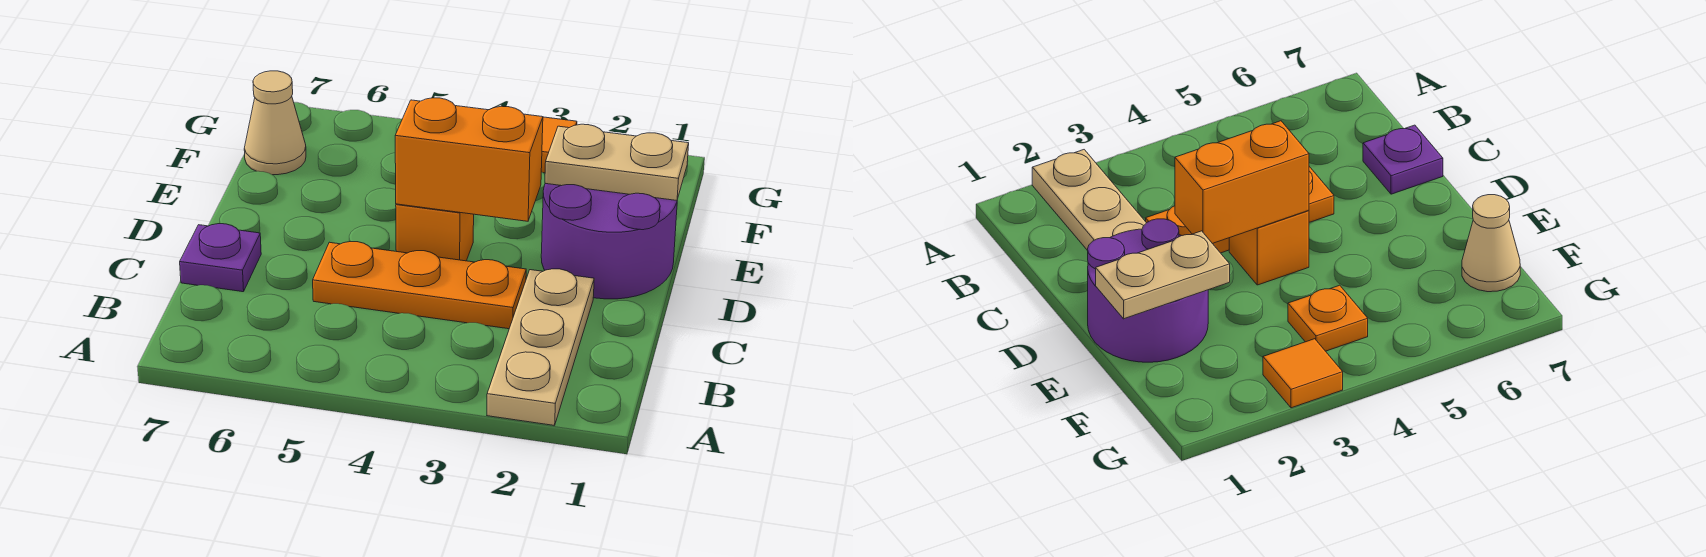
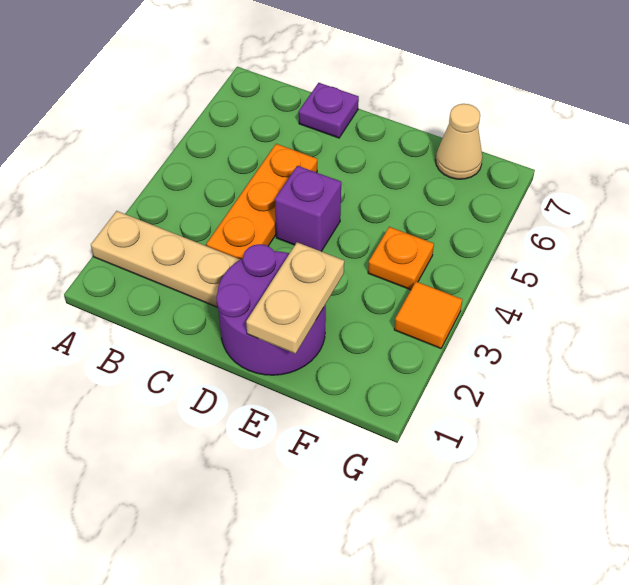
orange brick D3:D4 level 2 -> none
orange brick D4 level 1 -> purple brick D4 level 1

